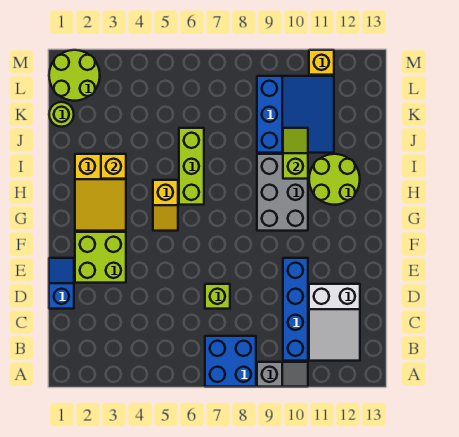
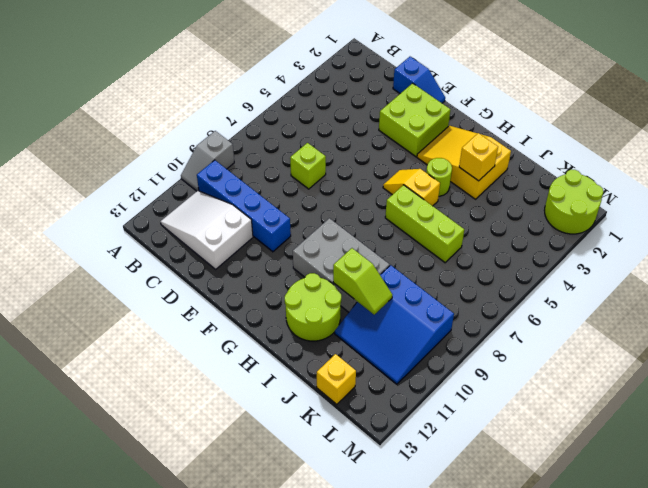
blue brick A7:B8 level 1 -> none
lime round brick K1 level 1 -> lime round brick H4 level 1
yellow brick M11 level 1 -> yellow brick K13 level 1

